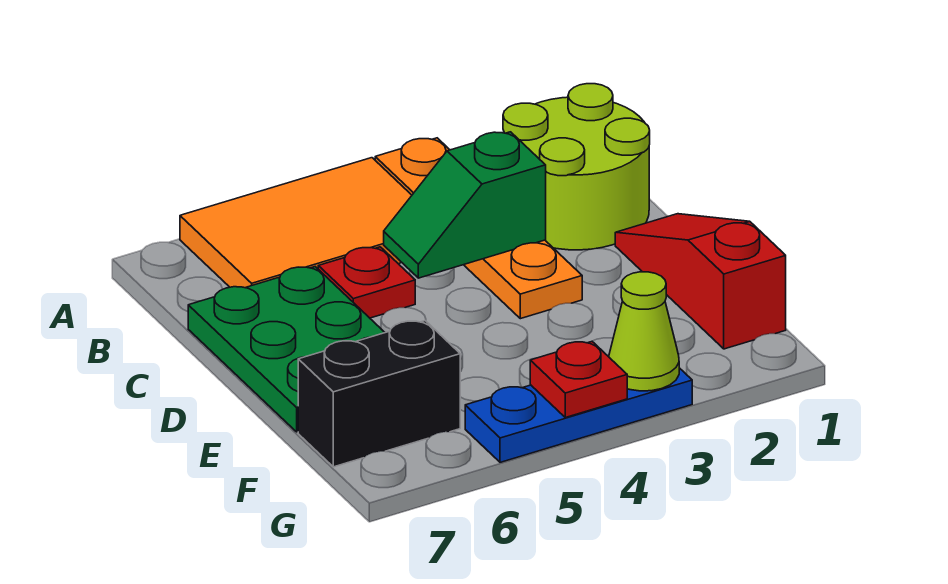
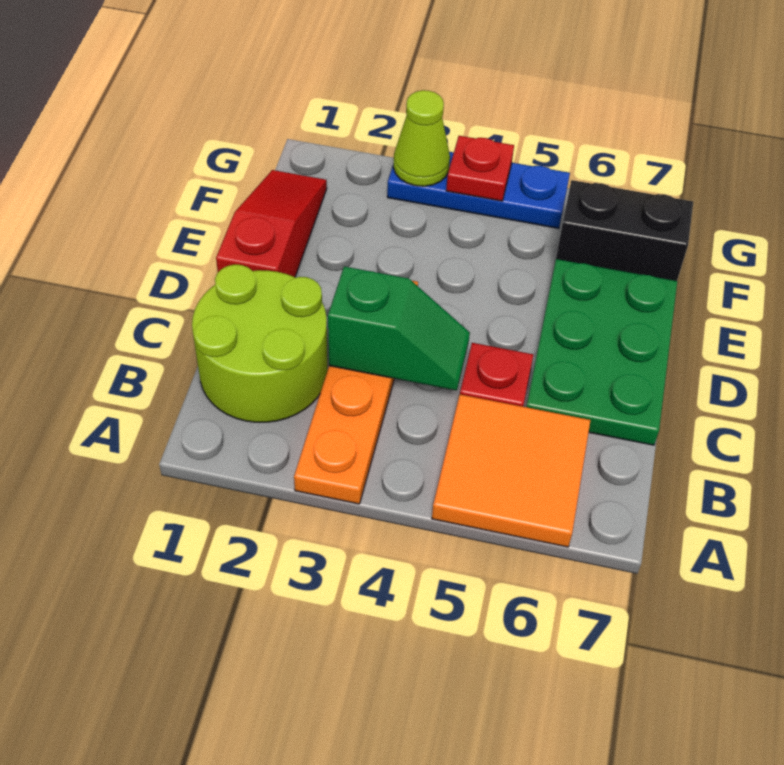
orange tile A4:B6 level 1 -> orange tile A5:B6 level 1
red slope D1:F1 level 1 top F -> red slope D1:F1 level 1 top D

